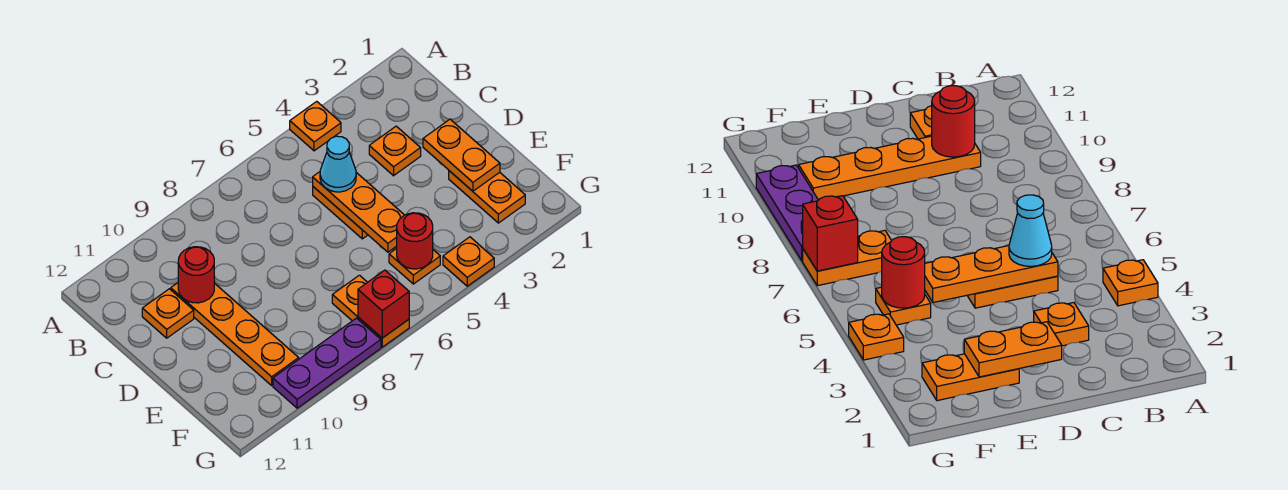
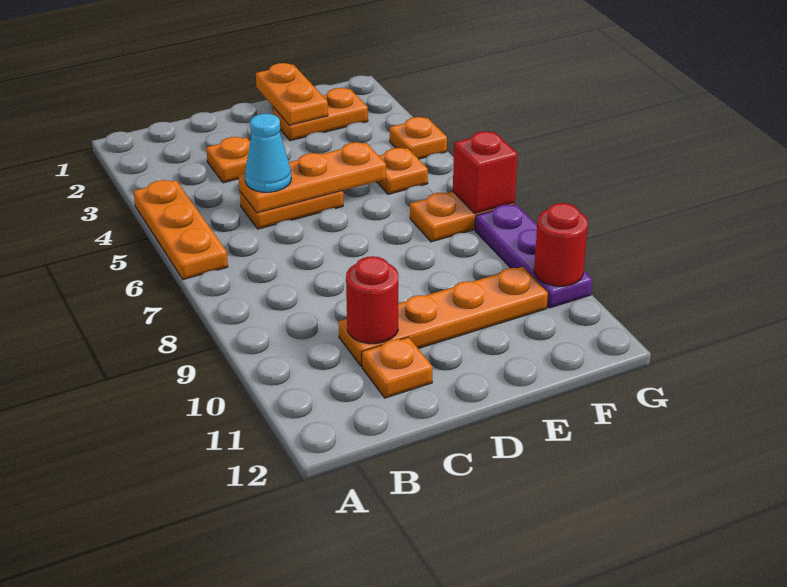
orange plate A4 level 1 -> orange plate A4:A6 level 1
orange plate D2:E2 level 2 -> orange plate E1:E2 level 2
red round brick F5 level 2 -> red round brick G10 level 2

